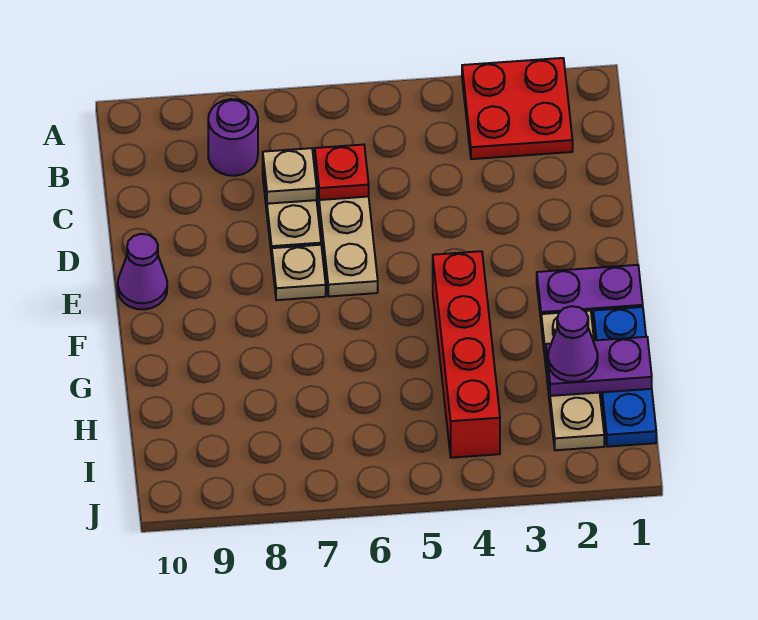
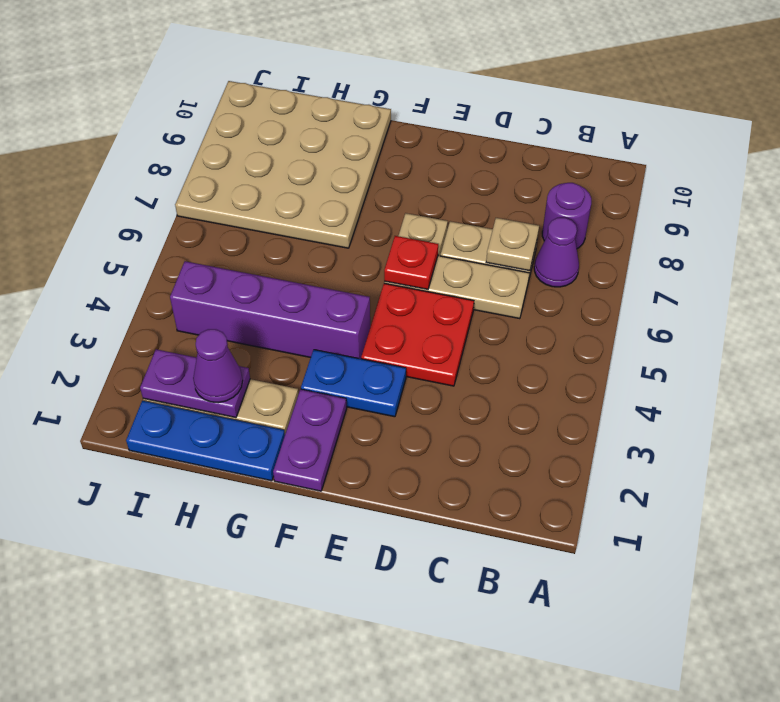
red plate A2:B3 level 1 -> red plate D4:E5 level 1
red plate C6 level 2 -> red plate E6 level 2
none -> blue plate E3:F3 level 1
purple cone E10 level 1 -> purple cone B7 level 1
red brick F4:I4 level 1 -> purple brick F4:I4 level 1
none -> tan plate G7:J10 level 1
purple plate H1:H2 level 2 -> purple plate H2:I2 level 2

